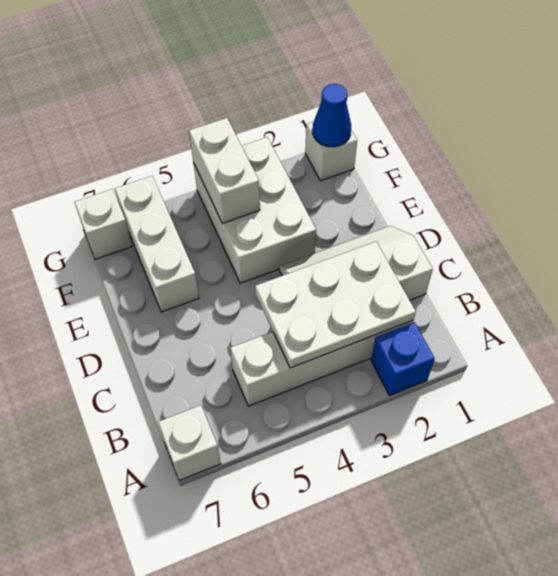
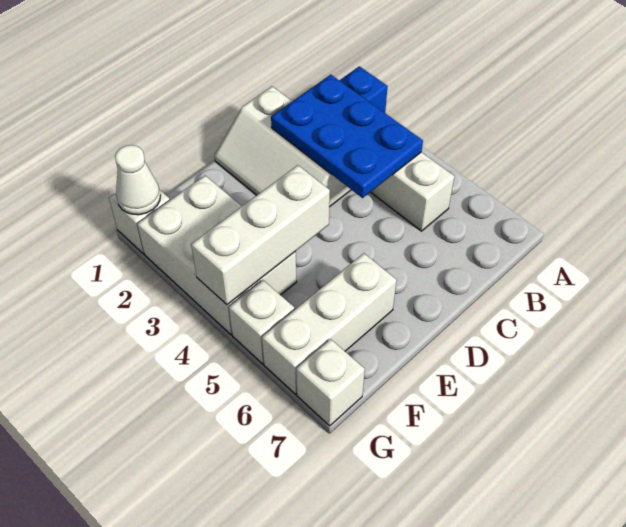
white brick A7 level 1 -> white brick G5 level 1
white plate B2:C4 level 2 -> blue plate B2:C4 level 2
white brick E3:G4 level 1 -> white brick F2:G4 level 1
white brick F4:G4 level 2 -> white brick E4:G4 level 2
blue cone G1 level 2 -> white cone G1 level 2

